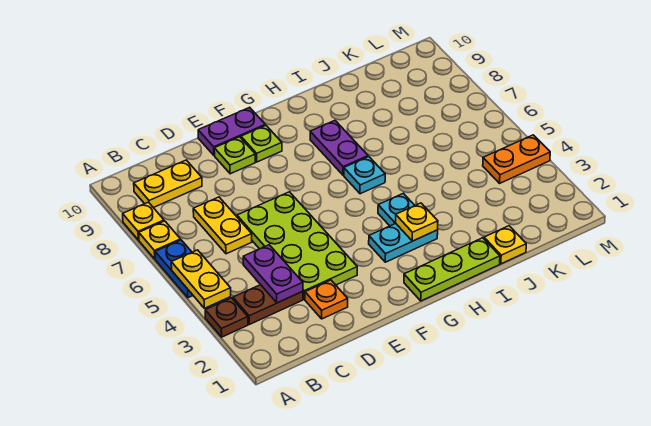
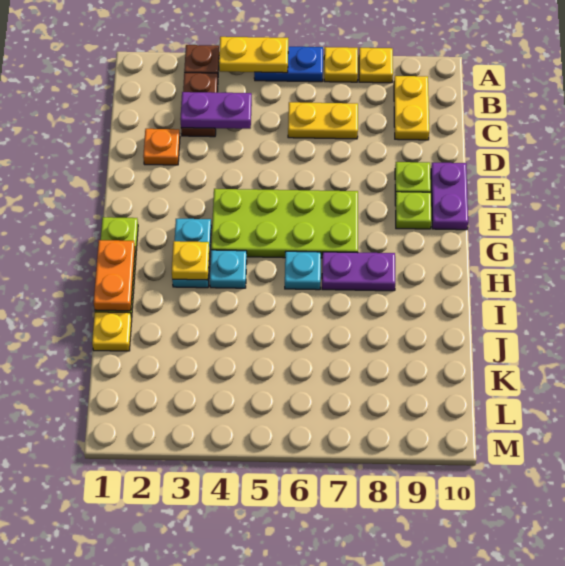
lime plate D3:E6 level 1 -> lime plate F4:G7 level 1
orange plate L4:M4 level 1 -> orange plate H1:I1 level 2

